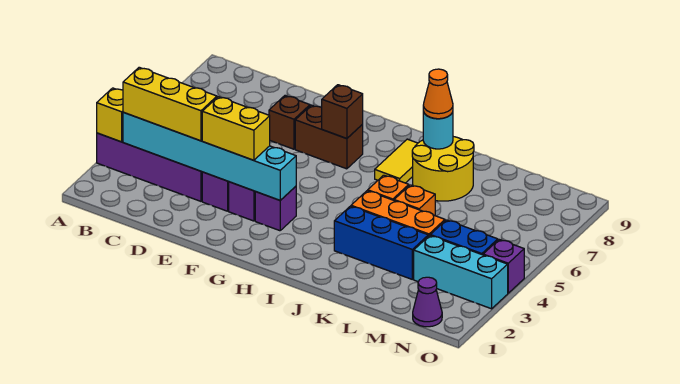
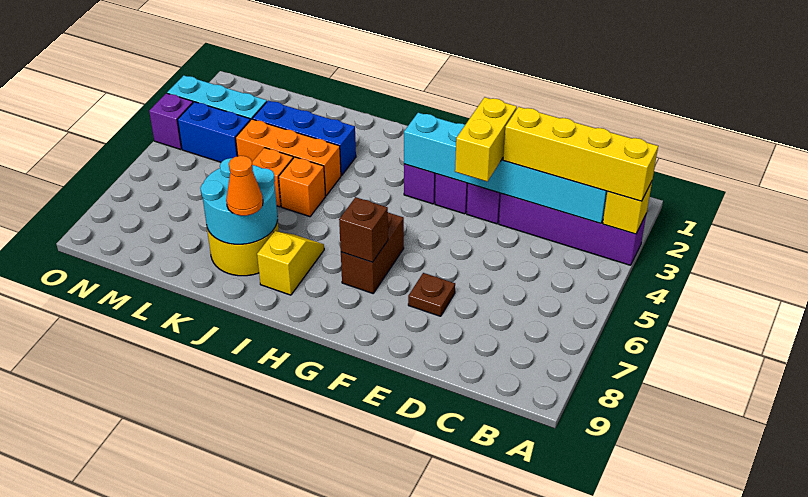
yellow brick B3:D3 level 3 -> yellow brick A3:D3 level 3
yellow brick E3:F3 level 3 -> yellow brick E3:E4 level 3
brown brick E7 level 1 -> brown plate E7 level 1
brown brick F7:G7 level 1 -> brown brick G6:G7 level 1
yellow tile I7:I8 level 1 -> yellow slope I7:I8 level 1 top 8
cyan round brick J8 level 2 -> cyan round brick J7:K8 level 2
purple cone N1 level 1 -> none

